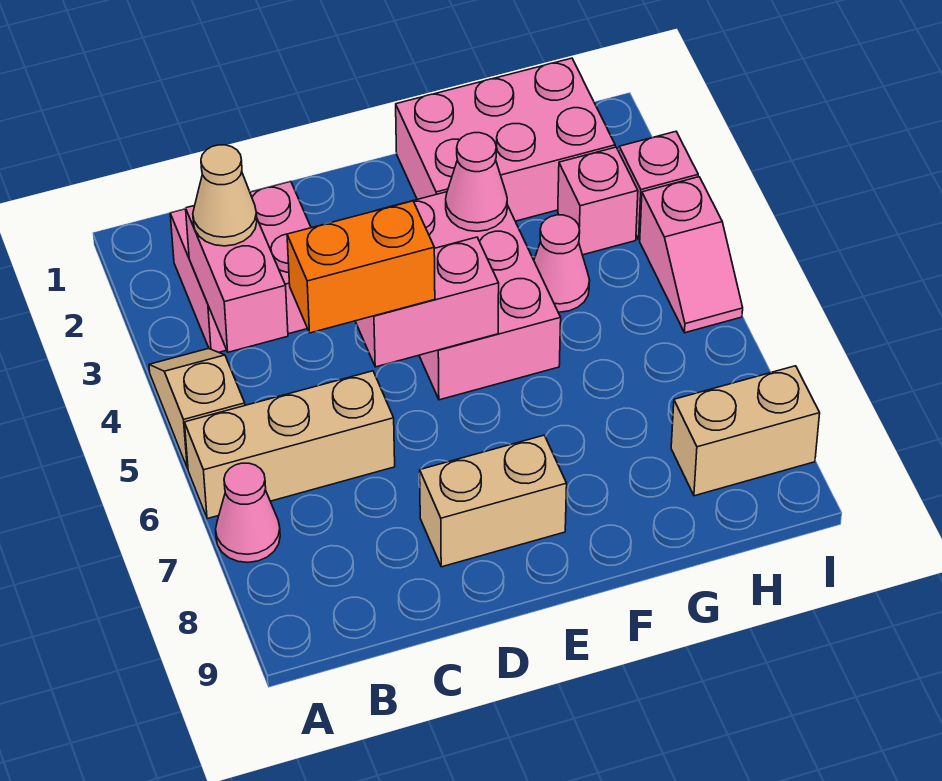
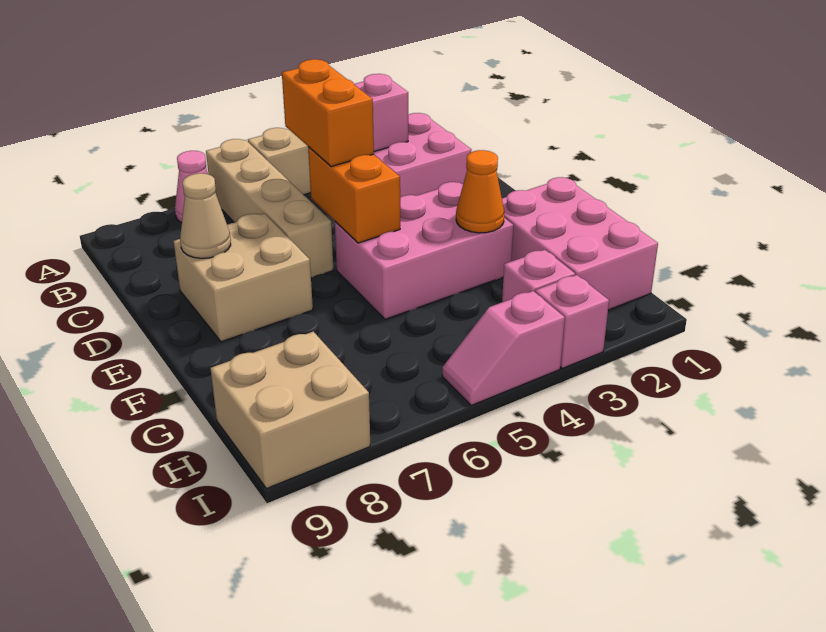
tan brick A6:C6 level 1 -> tan brick A6:D6 level 1
tan cone B3 level 3 -> tan cone D8 level 2
pink brick D5:E5 level 2 -> orange brick D5:E5 level 2
tan brick D8:E8 level 1 -> tan brick D7:E8 level 1
pink cone F3 level 2 -> orange cone F3 level 2
pink cone G4 level 1 -> none
tan brick H8:I8 level 1 -> tan brick H8:I9 level 1

